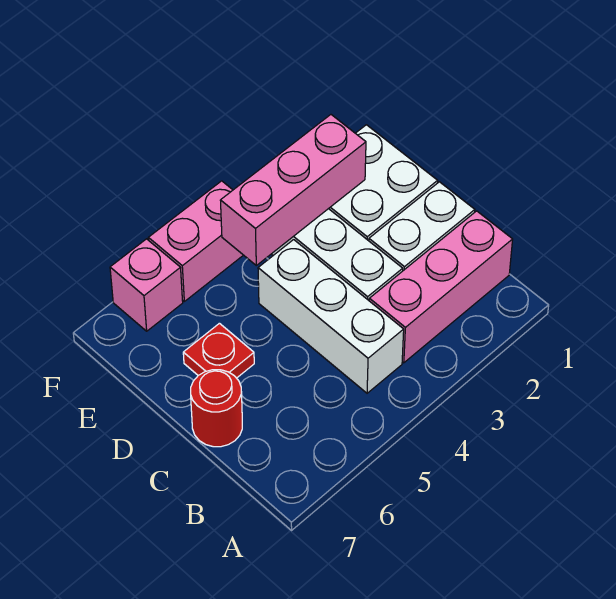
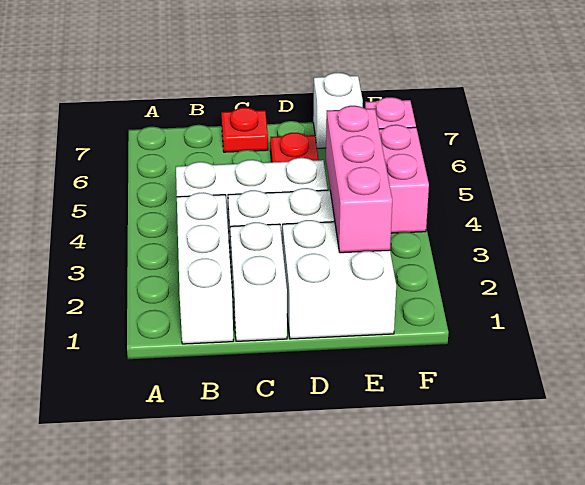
pink brick B1:B3 level 1 -> white brick B1:B3 level 1
red round brick C7 level 1 -> red plate C7 level 1
none -> white brick E7 level 1

